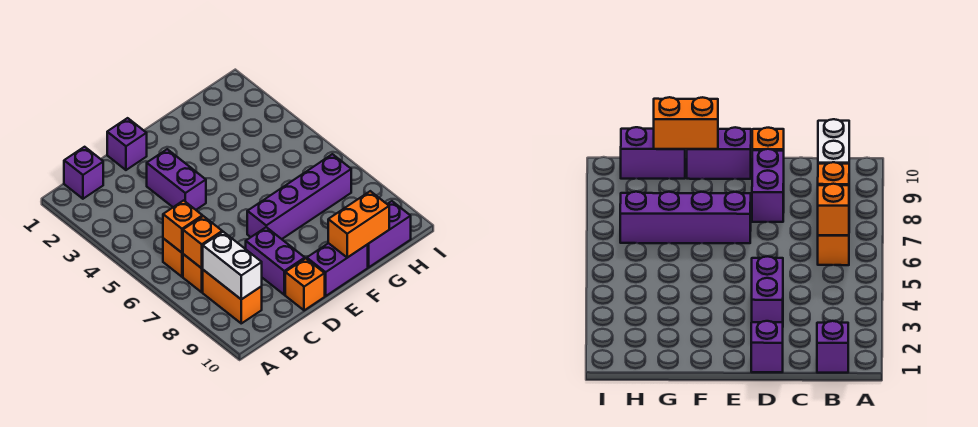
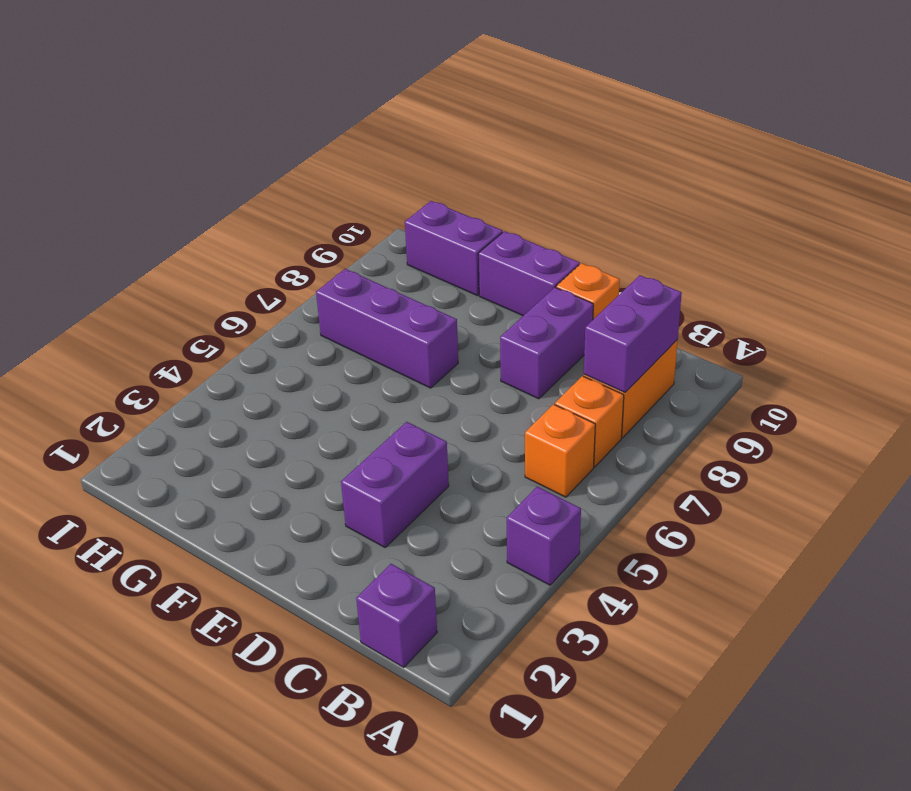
orange brick B6 level 2 -> none
orange brick B7 level 2 -> none
white brick B8:B9 level 2 -> purple brick B8:B9 level 2
purple brick D1 level 1 -> purple brick A4 level 1
purple brick E7:H7 level 1 -> purple brick F7:H7 level 1
orange brick F10:G10 level 2 -> none

